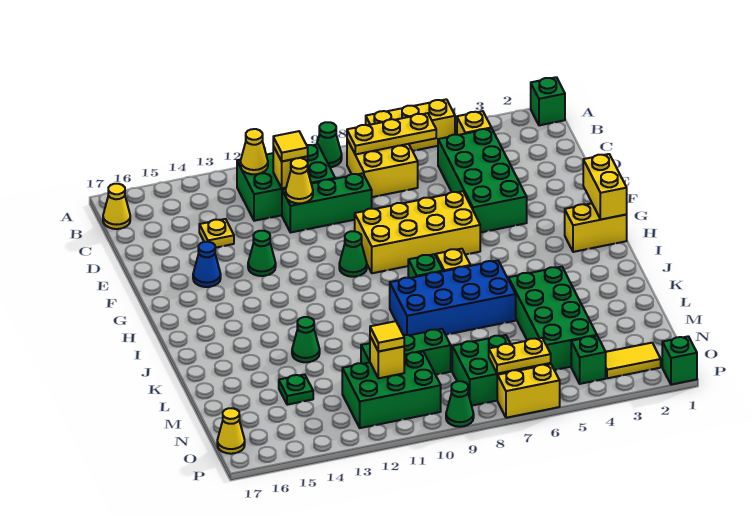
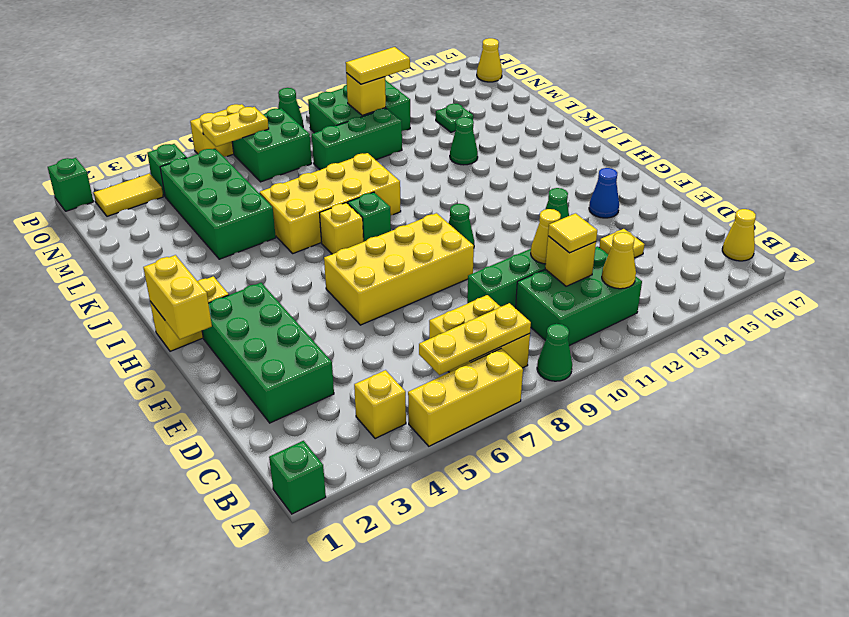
green brick C4:F5 level 1 -> green brick D2:G3 level 1
blue brick J6:K9 level 1 -> yellow brick J6:K9 level 1
yellow tile N11 level 3 -> yellow tile N11:N12 level 3

